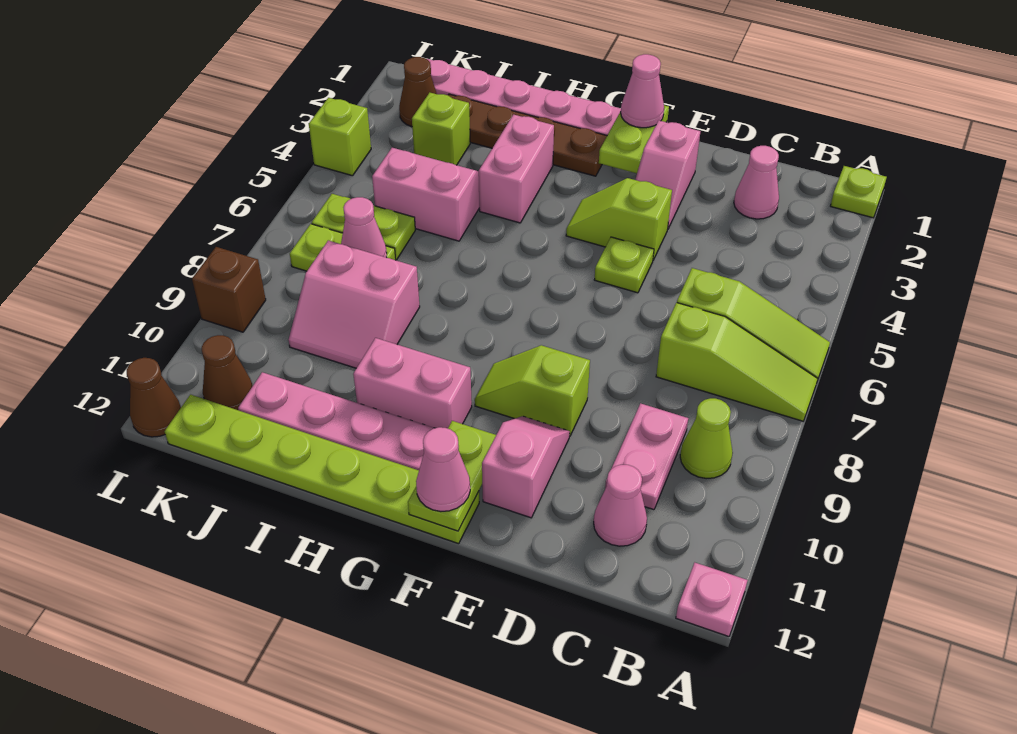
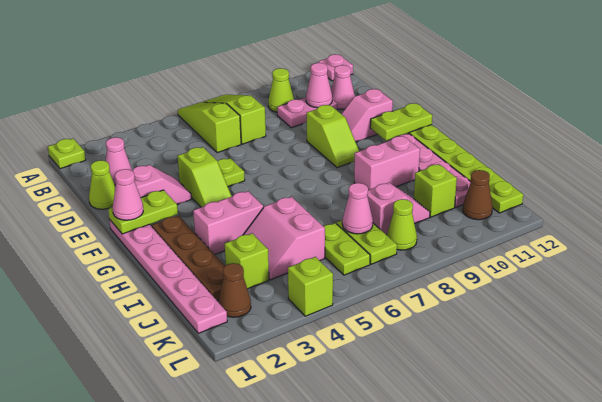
none -> lime cone D1 level 1
pink cone F12 level 3 -> pink cone C10 level 2
pink brick G10:H10 level 1 -> pink brick H9:H10 level 1
pink slope I8:J9 level 1 top 8 -> pink slope J8:J9 level 1 top 8
none -> lime brick J10 level 1
none -> lime cone K8 level 1
brown brick L9 level 1 -> none
brown cone L12 level 1 -> none

